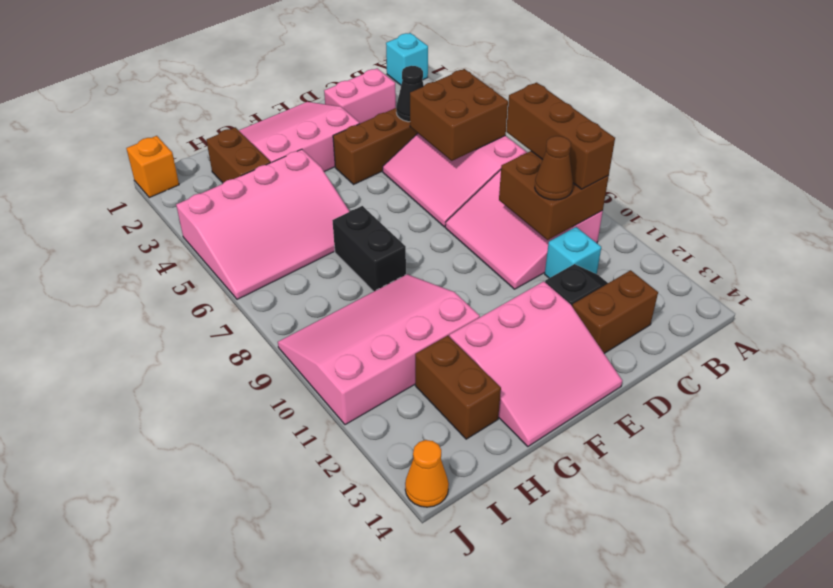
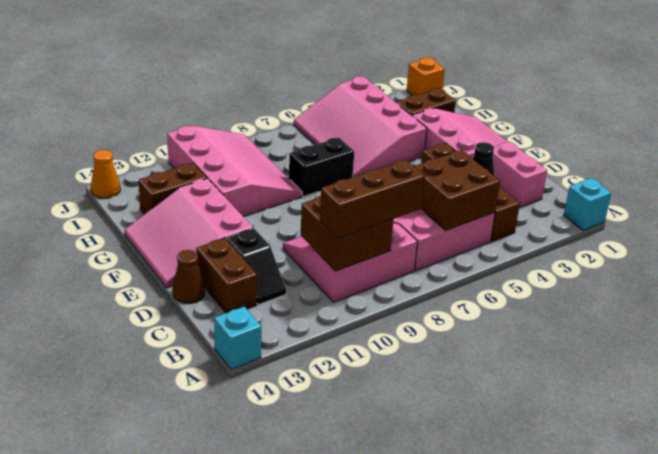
brown cone C10 level 3 -> brown cone D14 level 1
cyan brick C11 level 1 -> cyan brick A14 level 1

